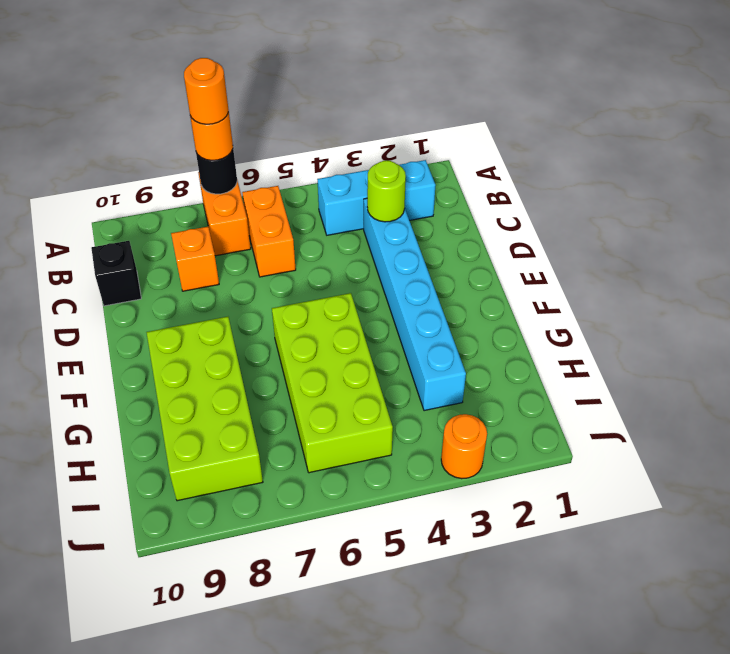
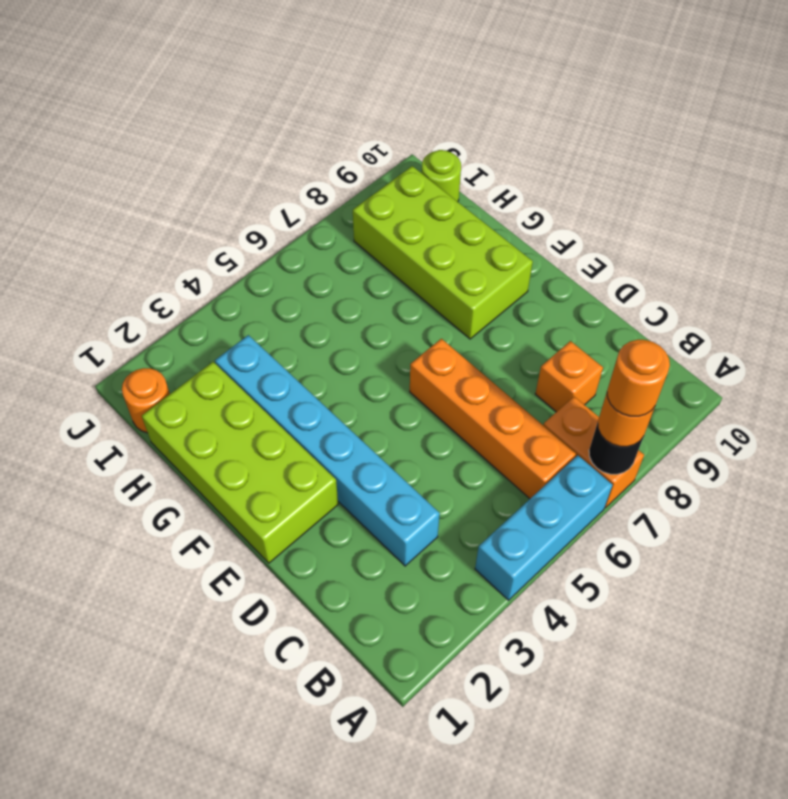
cyan brick B2:B4 level 1 -> cyan brick A4:A6 level 1
orange brick B6:C6 level 1 -> orange brick B6:E6 level 1
lime round brick C3 level 2 -> lime round brick I10 level 1
black brick C10 level 1 -> none
lime brick F5:I6 level 1 -> lime brick E1:H2 level 1
orange round brick J3 level 1 -> orange round brick I1 level 1

